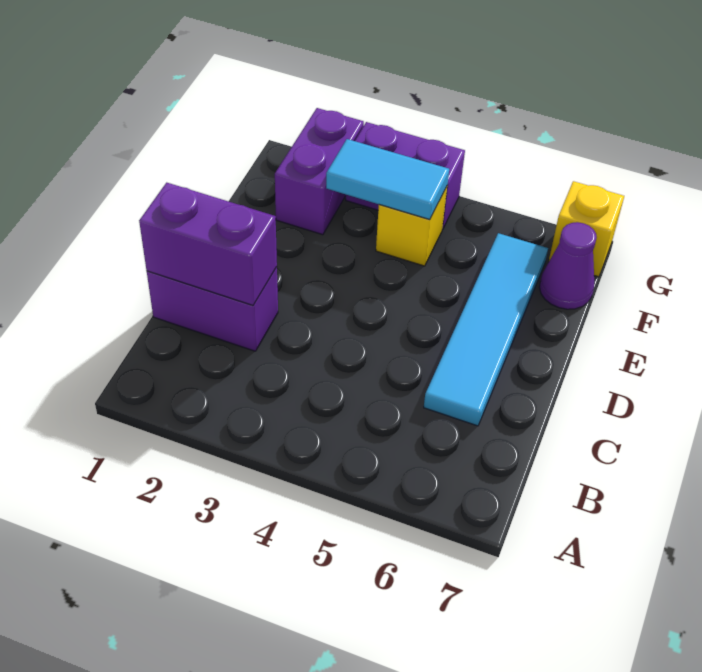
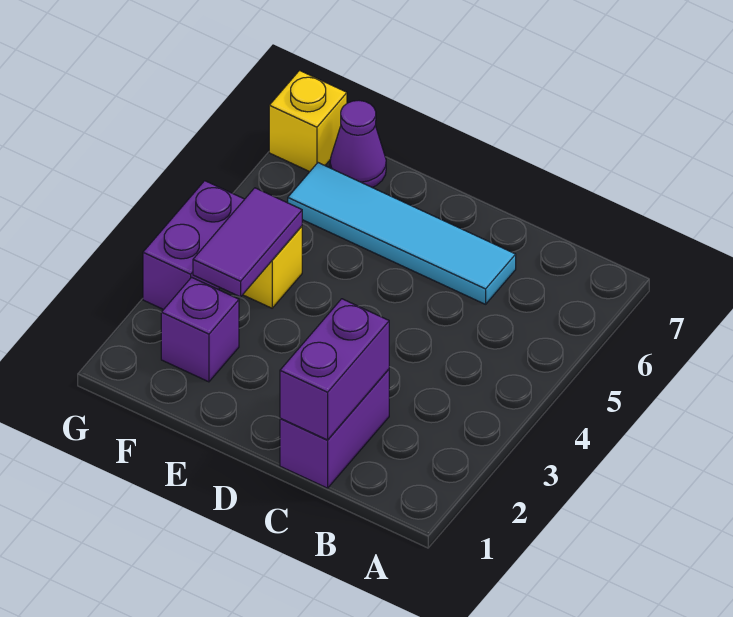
purple brick F2:G2 level 1 -> purple brick F2 level 1
cyan tile F3:F4 level 2 -> purple tile F3:F4 level 2

